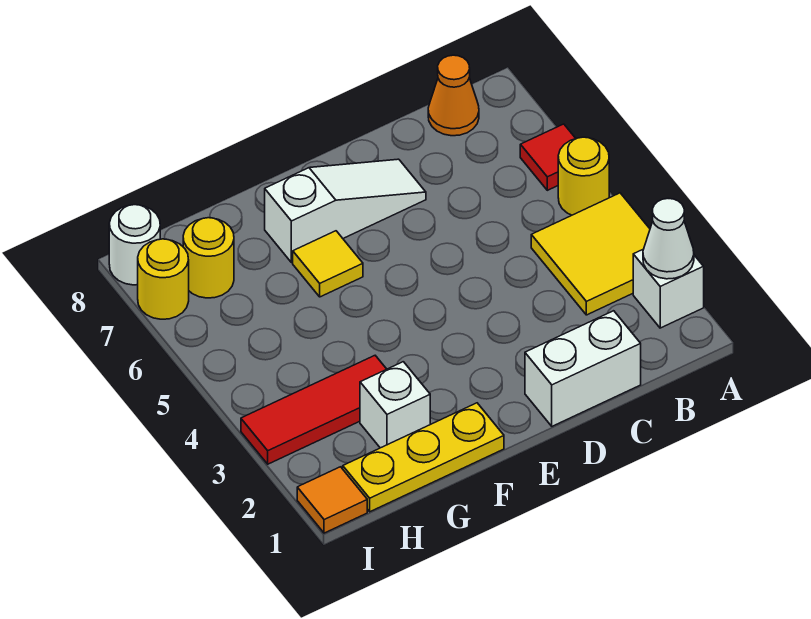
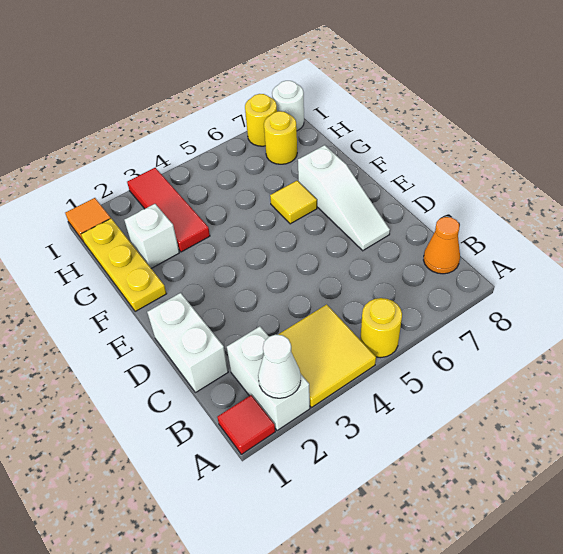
white brick A2 level 1 -> white brick A2:B2 level 1
red tile A6 level 1 -> red tile A1 level 1

